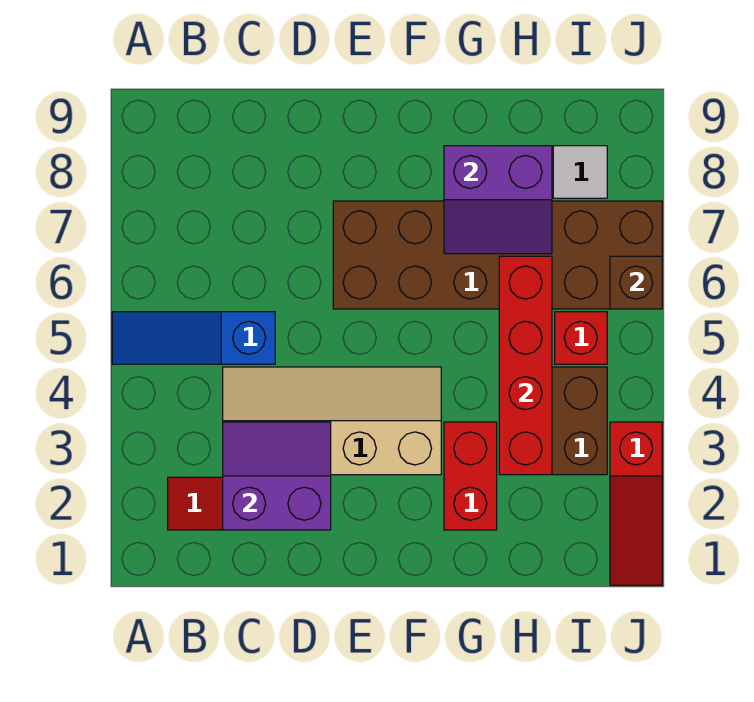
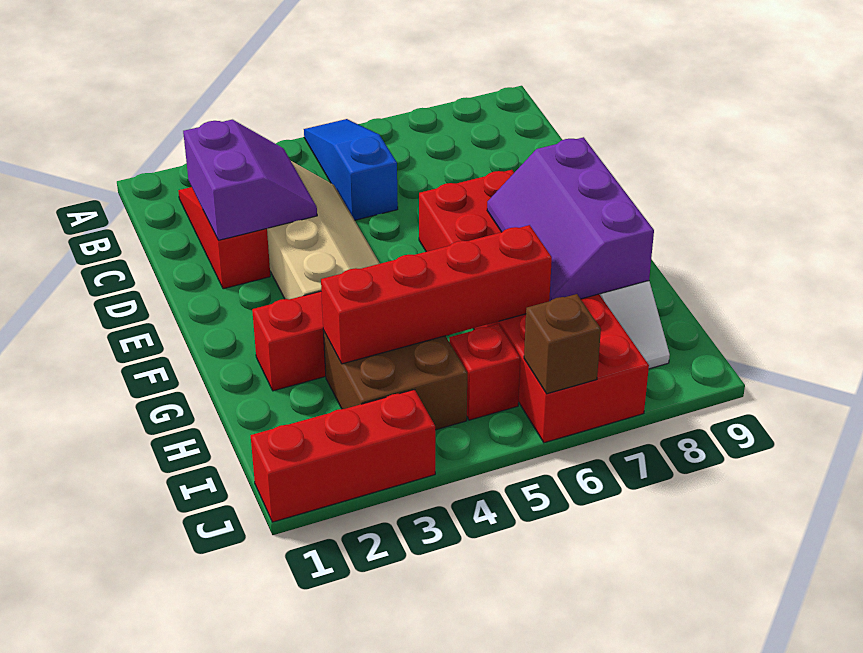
brown brick E6:J7 level 1 -> red brick E6:J7 level 1
purple slope G7:H8 level 2 top 8 -> purple slope F7:H8 level 2 top 8
red slope J1:J3 level 1 top 3 -> red brick J1:J3 level 1

